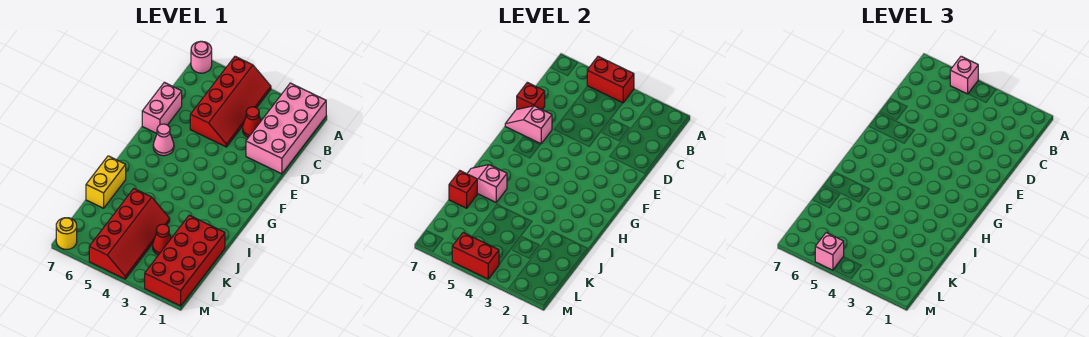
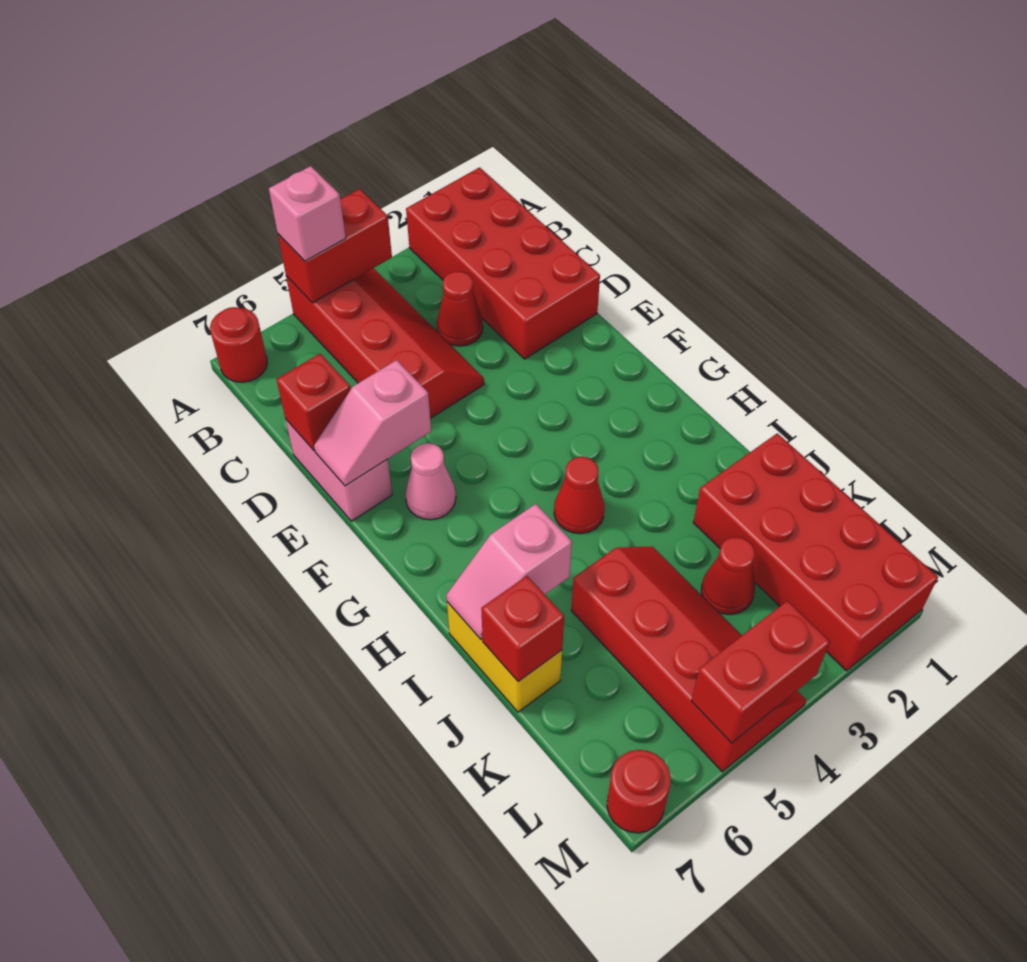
pink brick A1:D2 level 1 -> red brick A1:D2 level 1
pink round brick A7 level 1 -> red round brick A7 level 1
none -> red cone H4 level 1
pink brick M5 level 3 -> none
yellow round brick M7 level 1 -> red round brick M7 level 1

